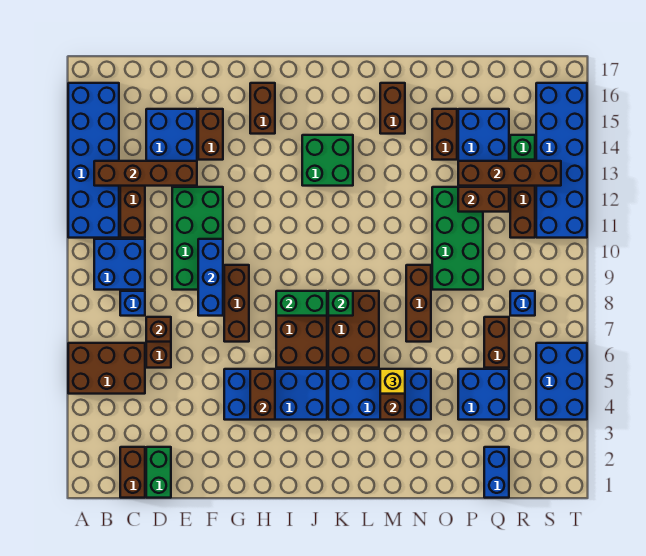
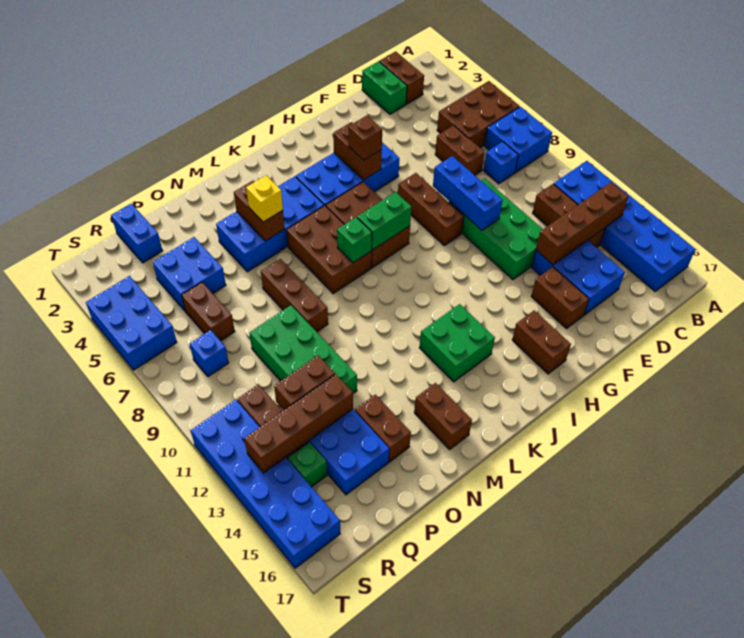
blue brick B9:C10 level 1 -> blue brick A7:B8 level 1
brown brick D7 level 2 -> brown brick H5 level 3

